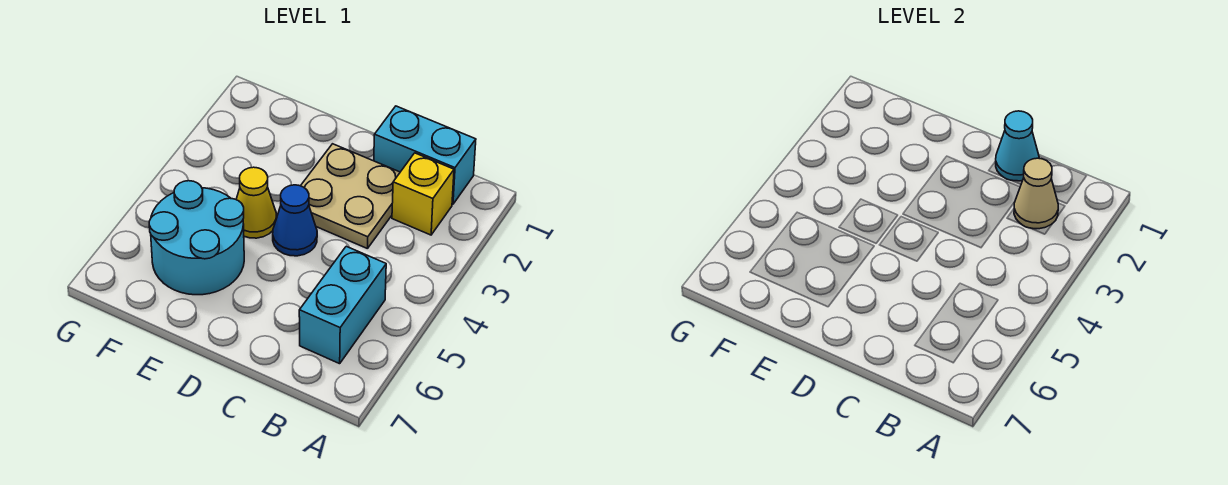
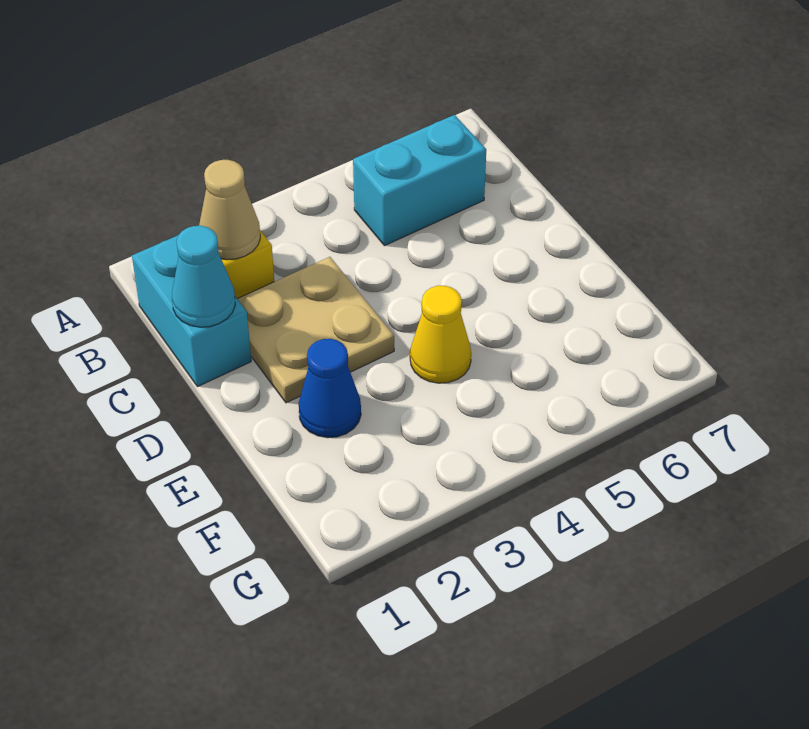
blue cone D4 level 1 -> blue cone E2 level 1
cyan round brick E5:F6 level 1 -> none

